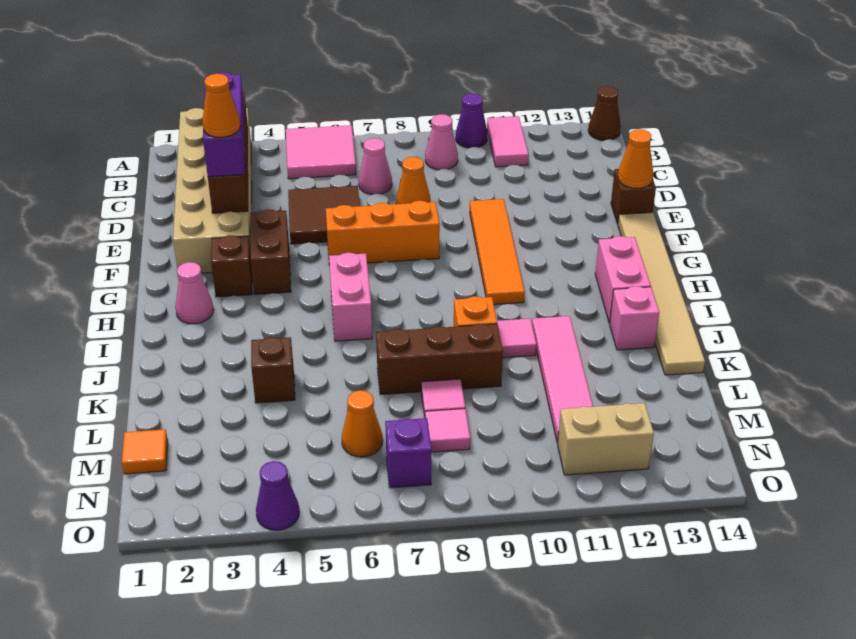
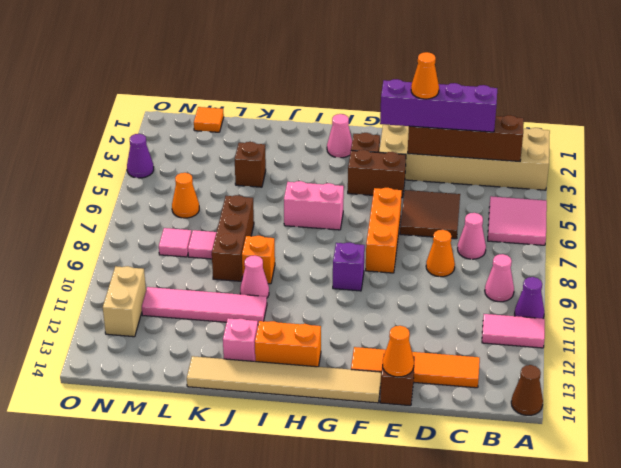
purple brick C3:E3 level 3 -> purple brick C3:F3 level 3
orange tile E10:H10 level 1 -> orange tile C13:F13 level 1
pink brick H13:I13 level 1 -> orange brick H13:I13 level 1
pink tile J10 level 1 -> pink cone J10 level 1
purple brick N7 level 1 -> purple brick G9 level 1

